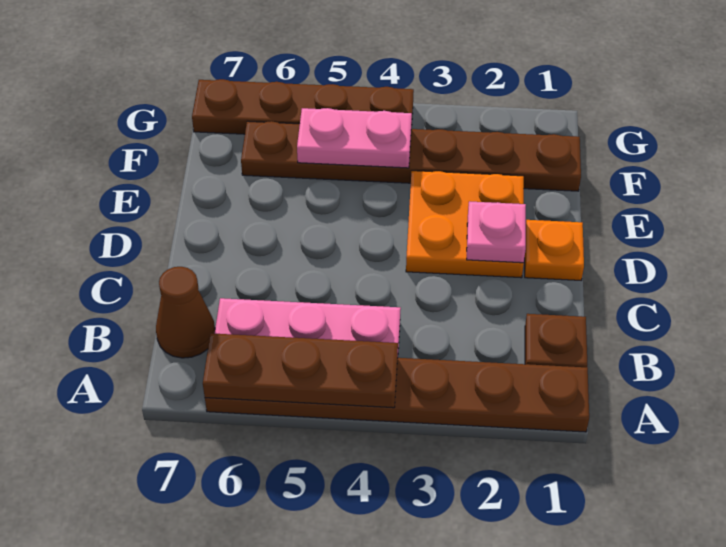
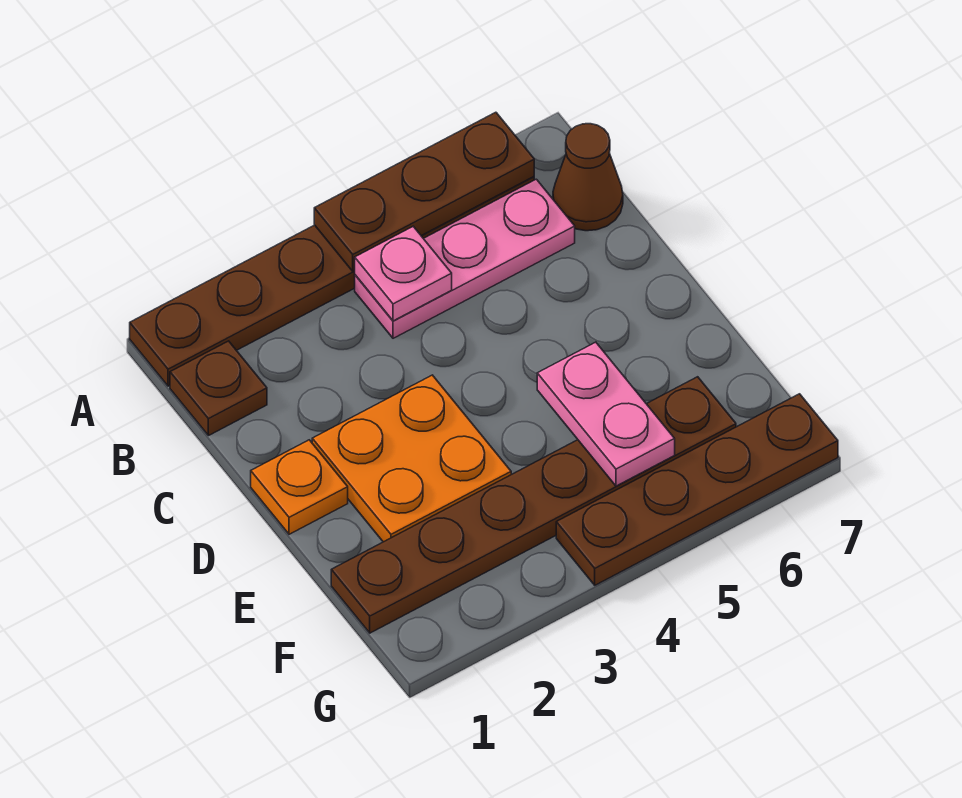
pink plate D2 level 2 -> pink plate B4 level 2
pink plate F4:F5 level 2 -> pink plate E5:F5 level 2

